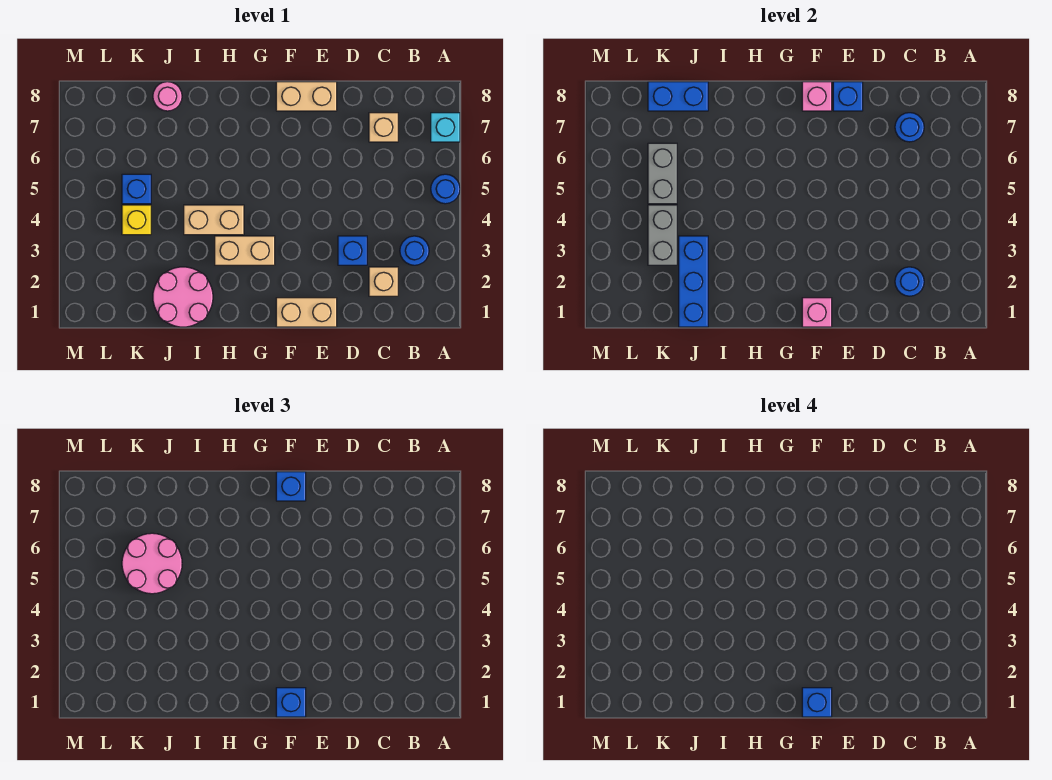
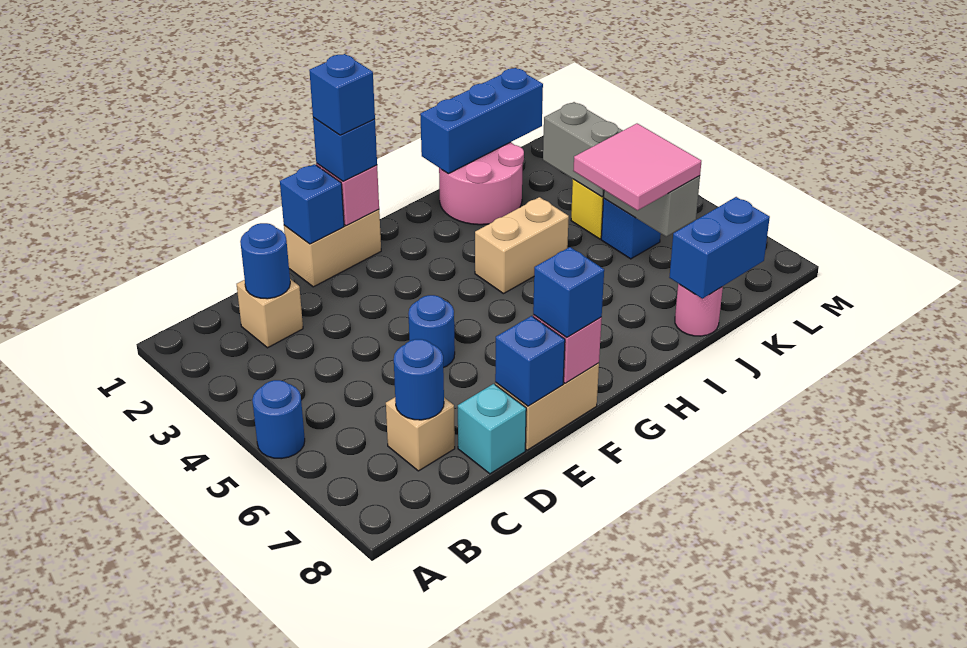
cyan brick A7 level 1 -> cyan brick D8 level 1
blue round brick B3 level 1 -> blue round brick E5 level 1
blue brick D3 level 1 -> blue brick E1 level 2
tan brick G3:H3 level 1 -> none
blue brick J1:J3 level 2 -> blue brick I1:K1 level 2
pink round brick J5:K6 level 3 -> pink tile J5:K6 level 3

